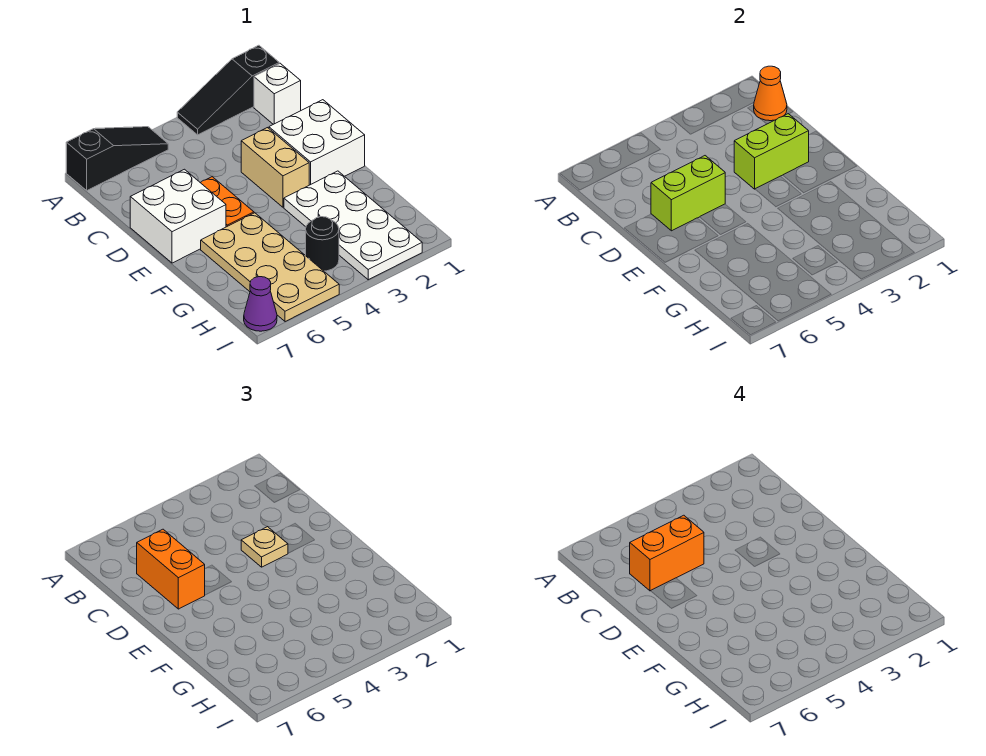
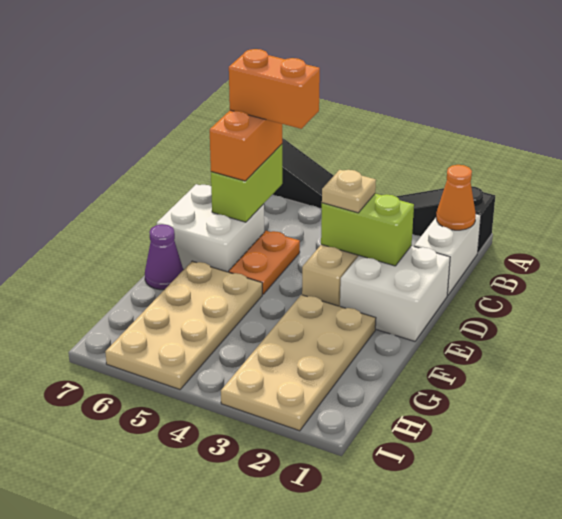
white brick B1 level 1 -> white brick B1:C1 level 1
lime brick D5:D6 level 2 -> lime brick C6:D6 level 2
white plate F2:I3 level 1 -> tan plate F2:I3 level 1
black round brick H4 level 1 -> none
purple cone I7 level 1 -> purple cone F7 level 1

